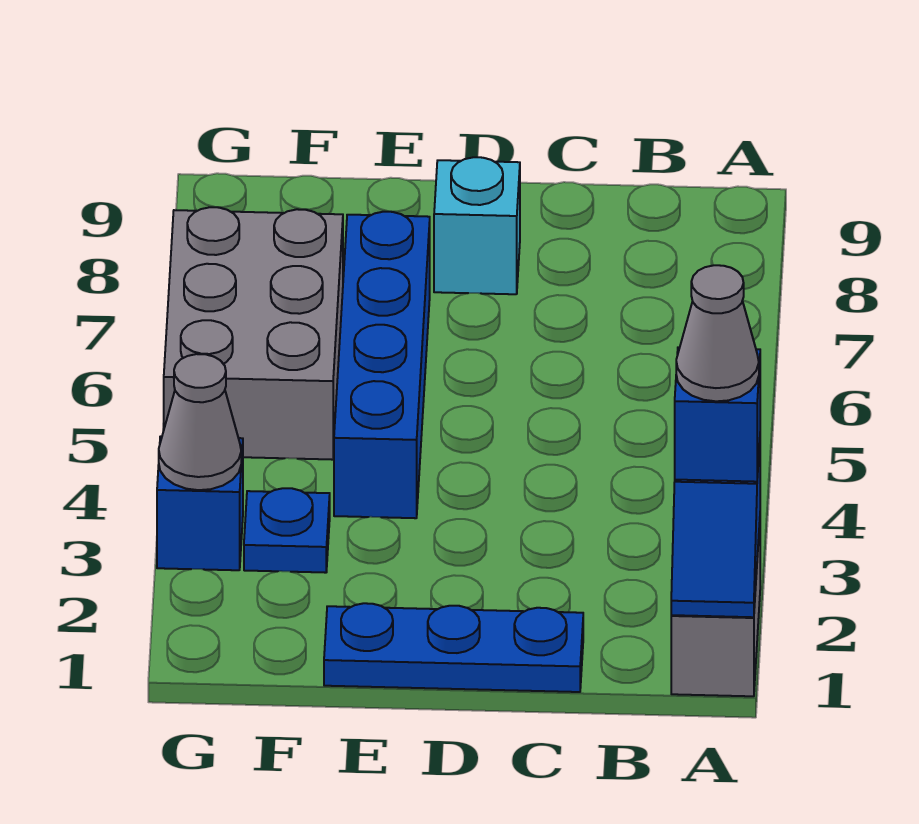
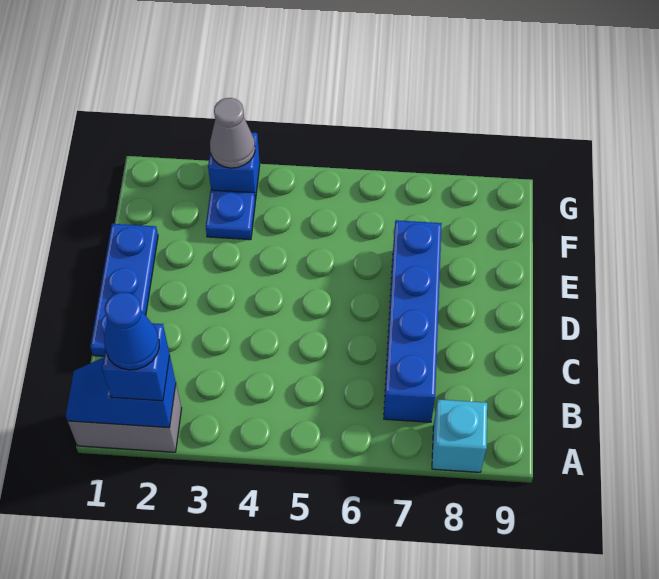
grey cone A2 level 4 -> blue cone A2 level 4
cyan brick D8 level 1 -> cyan brick A8 level 1
blue brick E4:E7 level 1 -> blue brick B7:E7 level 1
grey brick F5:G7 level 1 -> none

